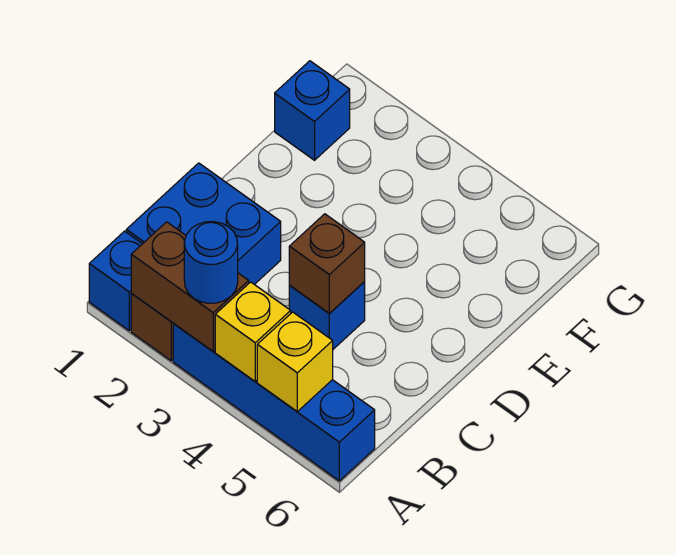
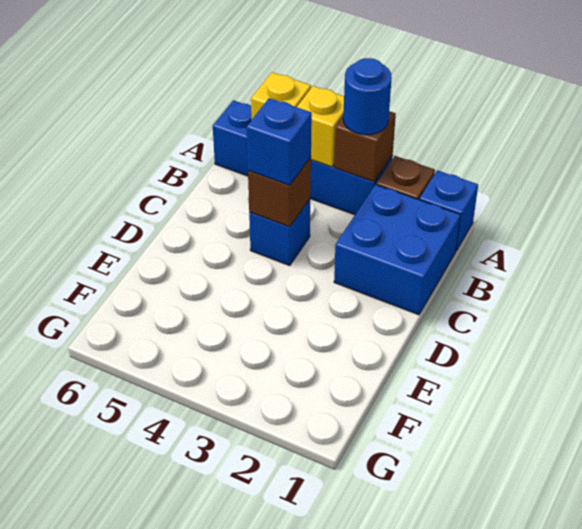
brown brick A2:A3 level 2 -> brown brick A3 level 2
blue brick F1 level 1 -> blue brick C4 level 3

